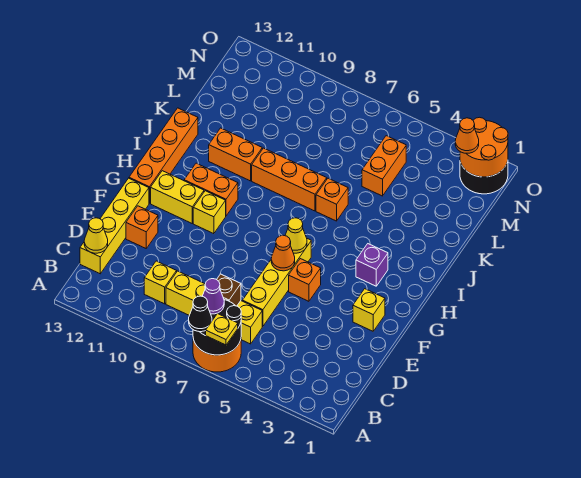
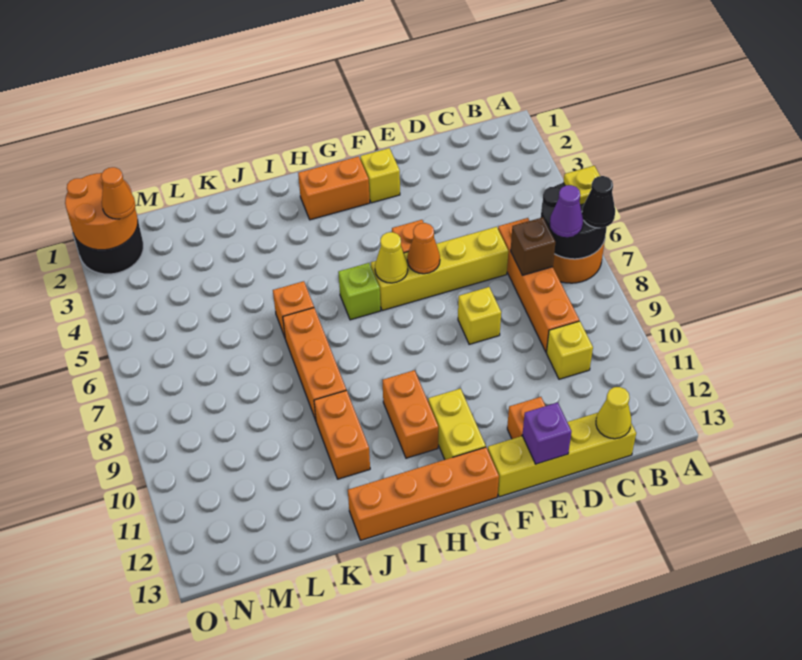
yellow brick C6:C9 level 1 -> orange brick C6:C9 level 1
yellow brick G10 level 1 -> yellow brick E8 level 1
purple brick H3 level 1 -> purple brick E13 level 2
none -> lime brick H6 level 1
orange brick L5:M5 level 1 -> orange brick G2:H2 level 1

